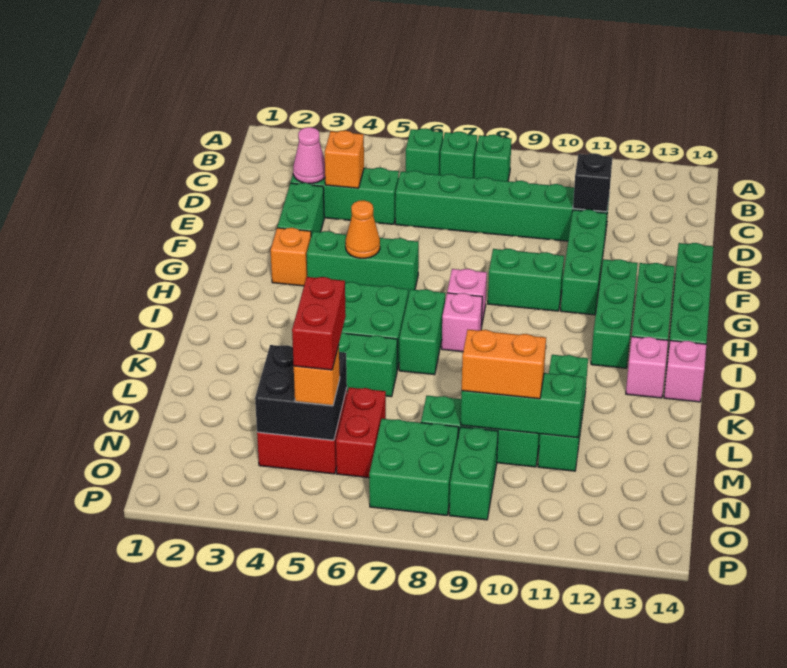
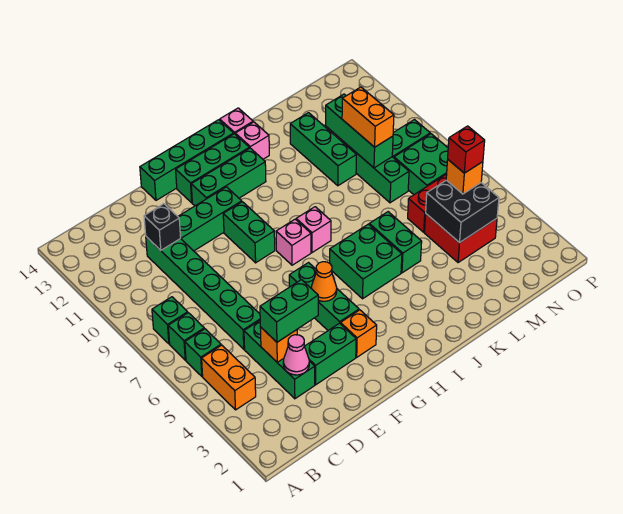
none -> orange brick B4:B5 level 1
green brick I7:J7 level 1 -> green brick D4:E4 level 3
green brick K11:M11 level 1 -> green brick L10:L12 level 1
red brick M5:N5 level 4 -> red brick N5 level 4

